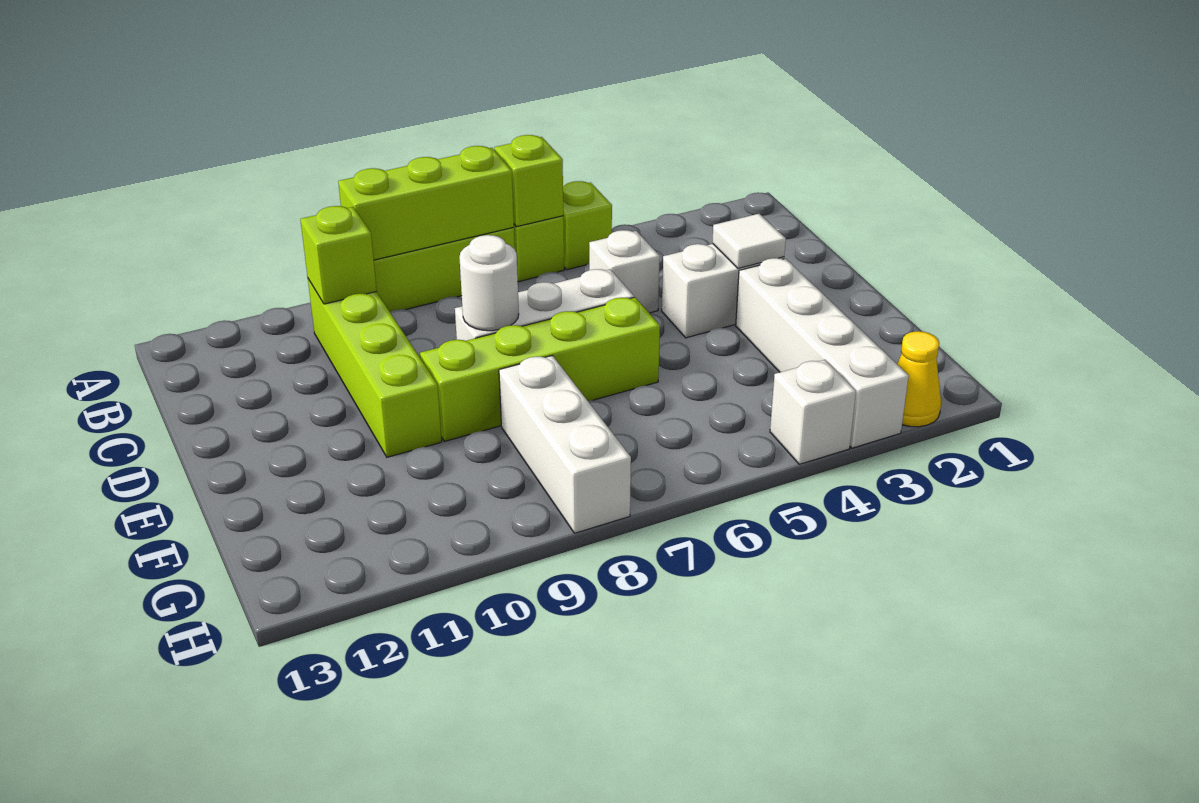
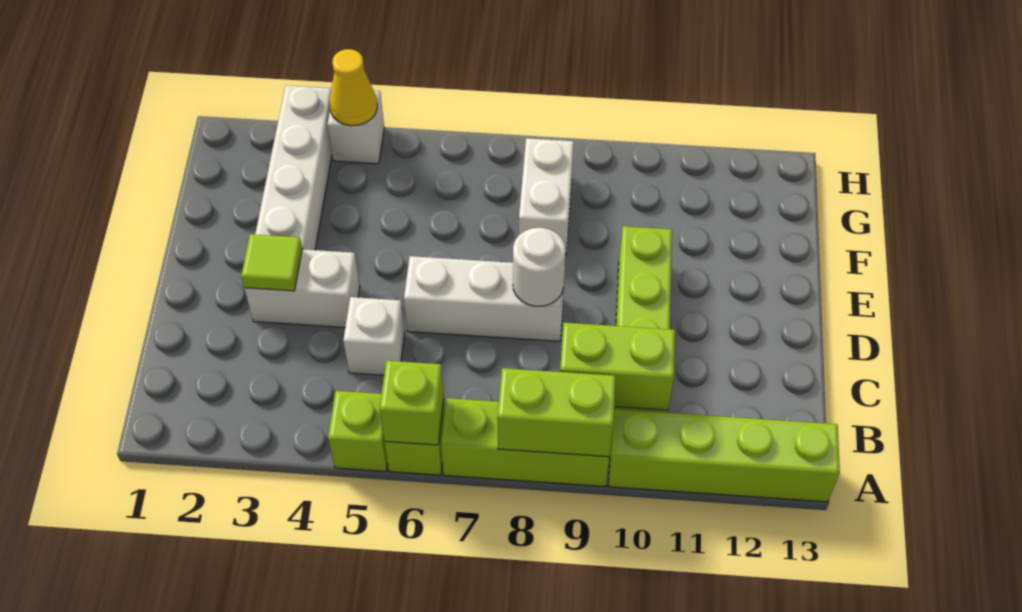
lime brick A7:A9 level 2 -> lime brick A8:A9 level 2
lime brick B10 level 2 -> lime brick B9:B10 level 2
white tile D3 level 2 -> lime tile D3 level 2
lime brick E6:E9 level 1 -> lime brick A10:A13 level 1
white brick F8:H8 level 1 -> white brick F8:G8 level 1
yellow cone H2 level 1 -> yellow cone H4 level 2

